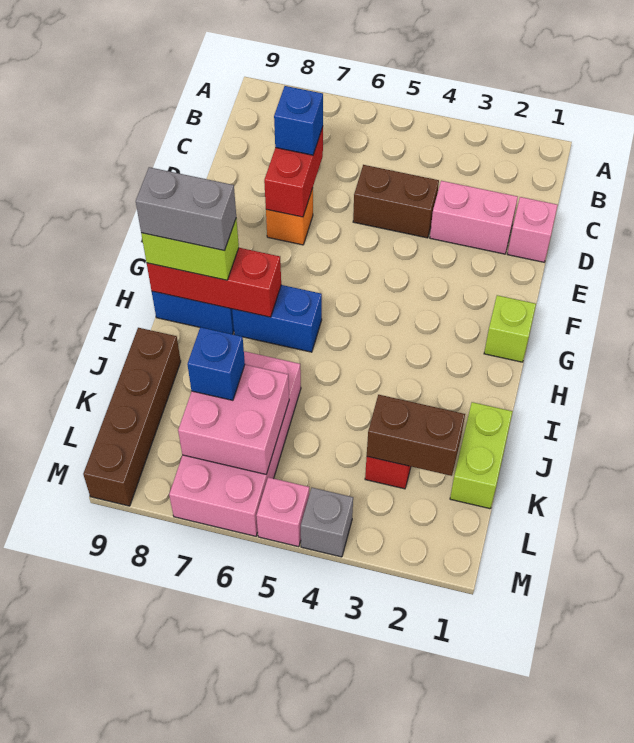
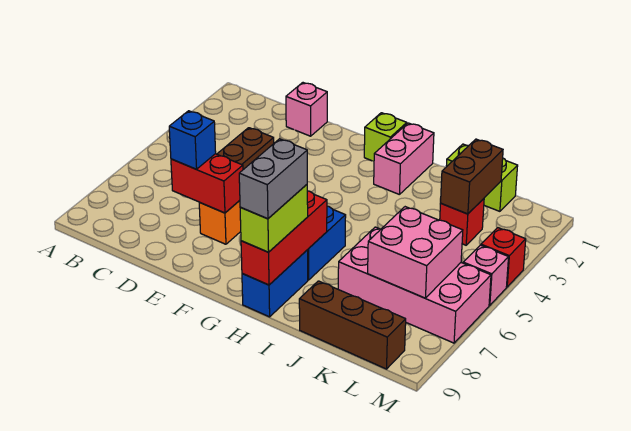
pink brick D2:D3 level 1 -> pink brick H1:H2 level 1
brown brick J9:M9 level 1 -> brown brick J9:L9 level 1
blue brick K7 level 3 -> none
grey brick M4 level 1 -> red brick M4 level 1

